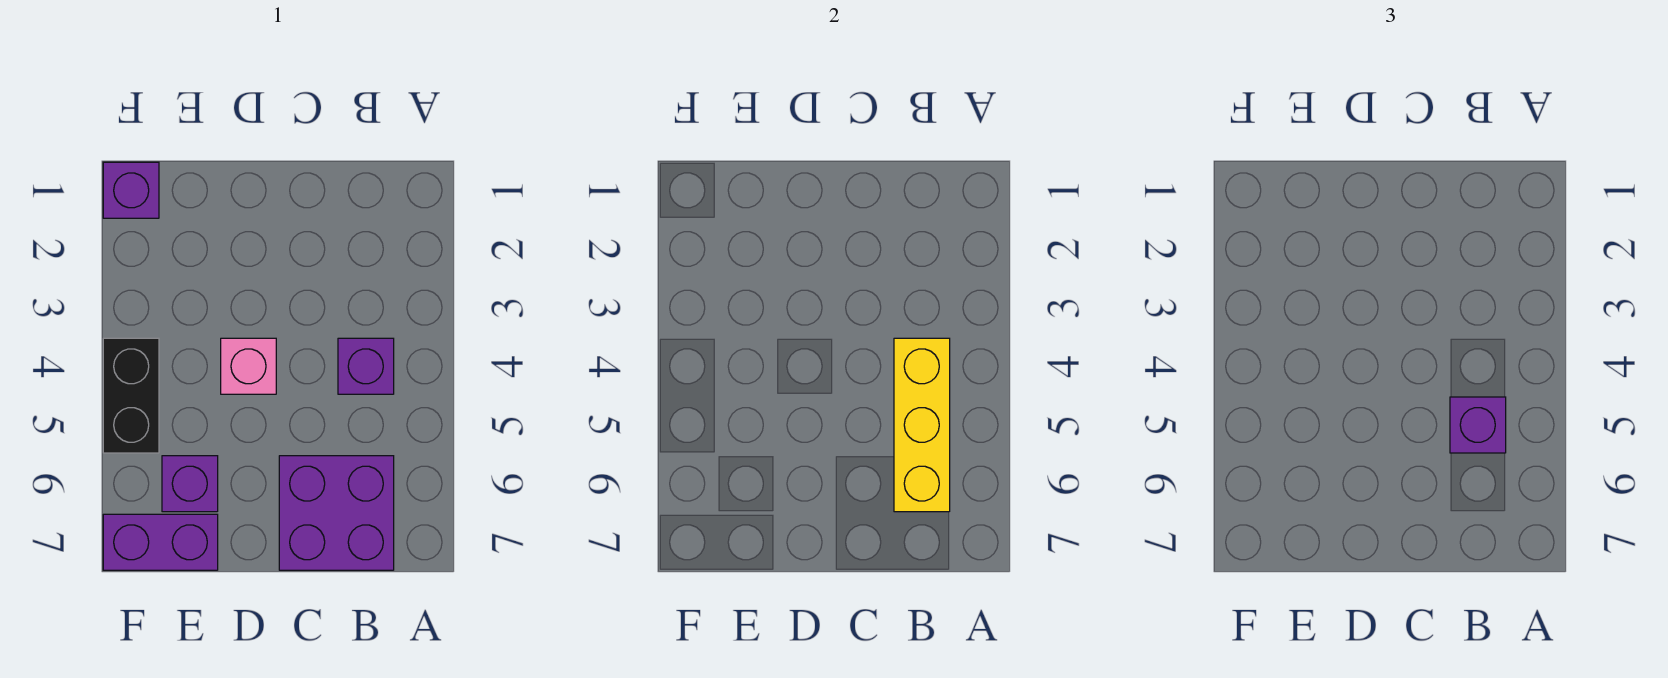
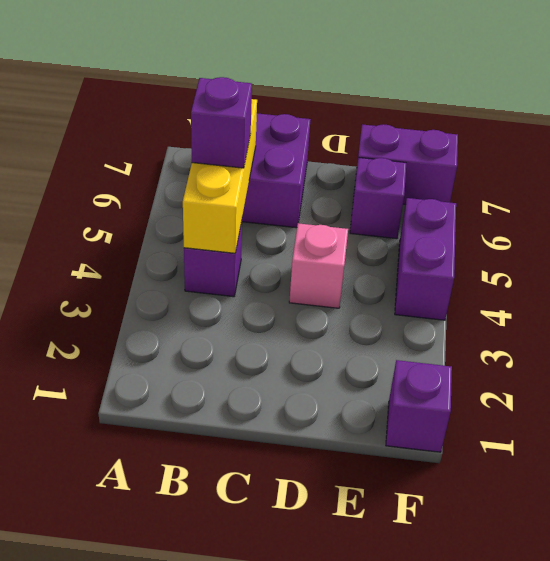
black brick F4:F5 level 1 -> purple brick F4:F5 level 1

